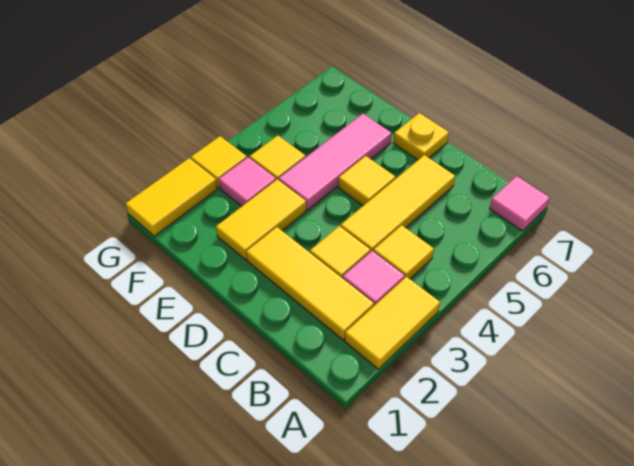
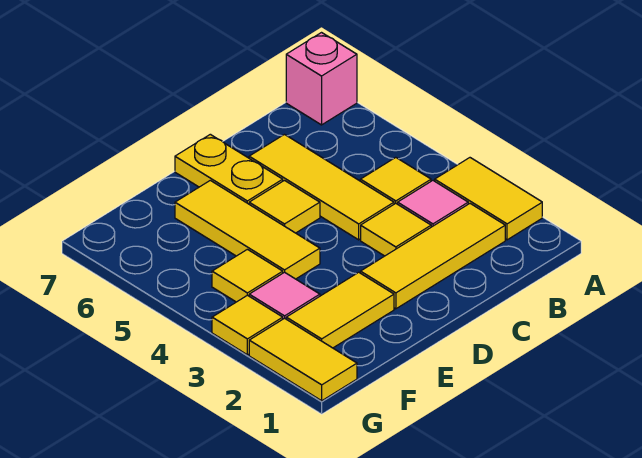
pink tile A7 level 1 -> pink brick A7 level 1
yellow plate D7 level 1 -> yellow plate D6:D7 level 1
yellow tile E2:E3 level 1 -> yellow tile E2:F2 level 1
pink tile E4:E6 level 1 -> yellow tile E4:E6 level 1

